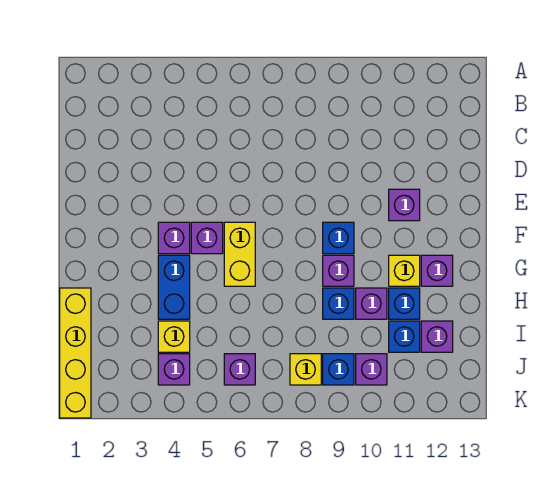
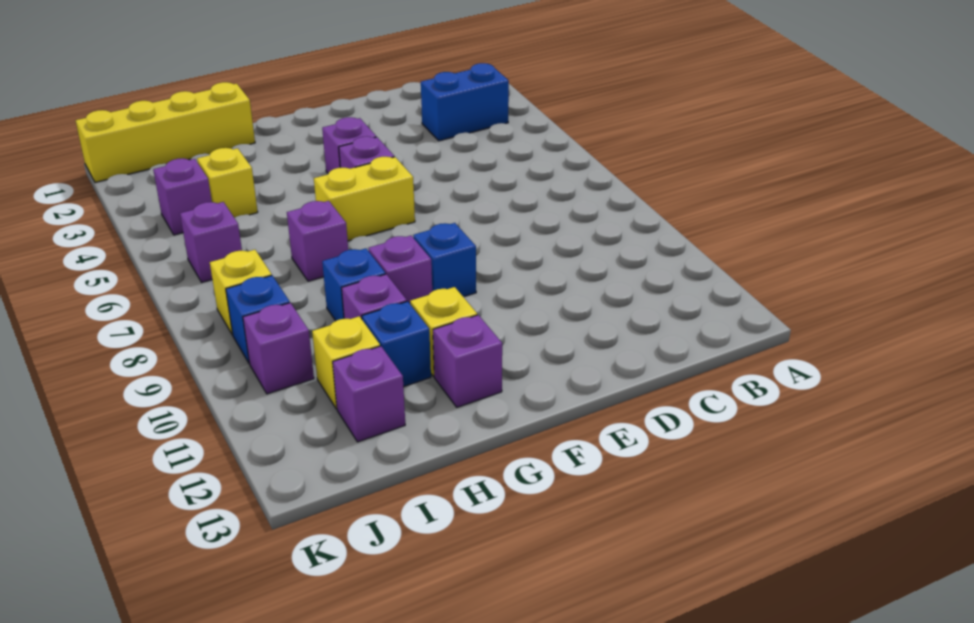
purple brick E11 level 1 -> purple brick H7 level 1
blue brick G4:H4 level 1 -> blue brick B3:C3 level 1
blue brick I11 level 1 -> yellow brick I11 level 1

